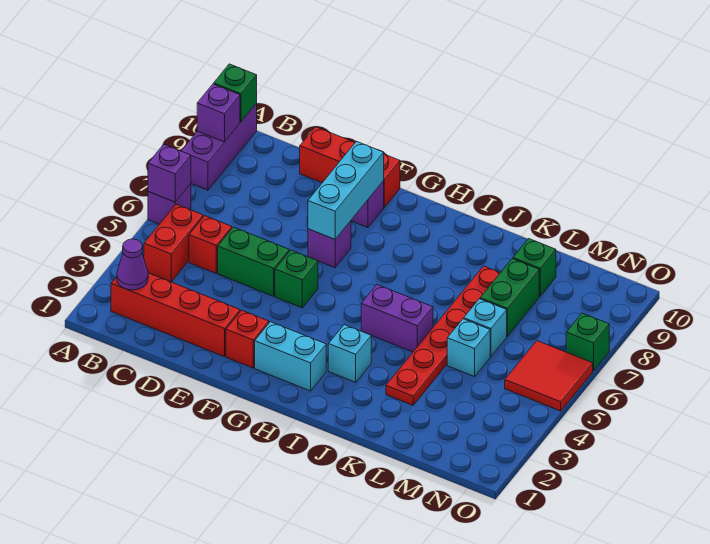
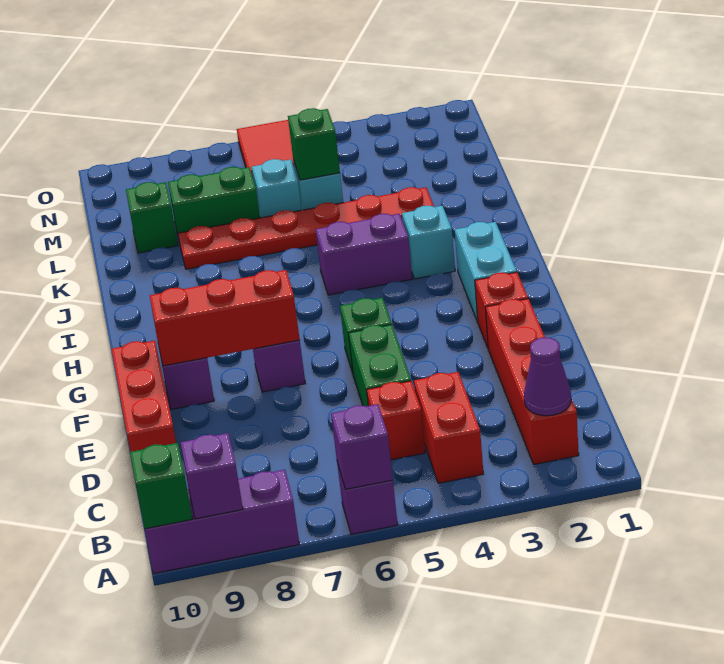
red brick B4:B5 level 1 -> red brick B4:C4 level 1
cyan brick F7:F9 level 2 -> red brick F7:F9 level 2
purple brick I5:J5 level 1 -> purple brick I4:I5 level 1
green brick O7 level 1 -> green brick L5 level 2

